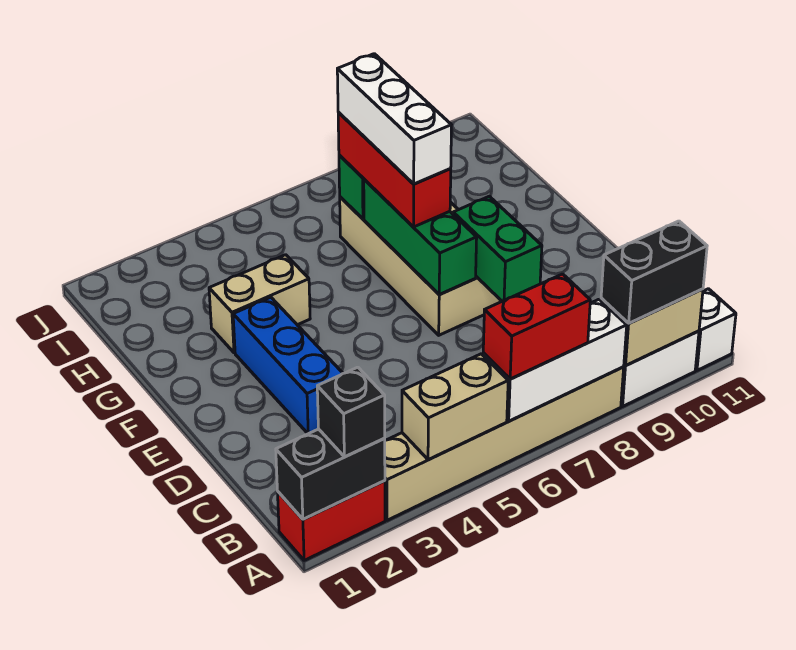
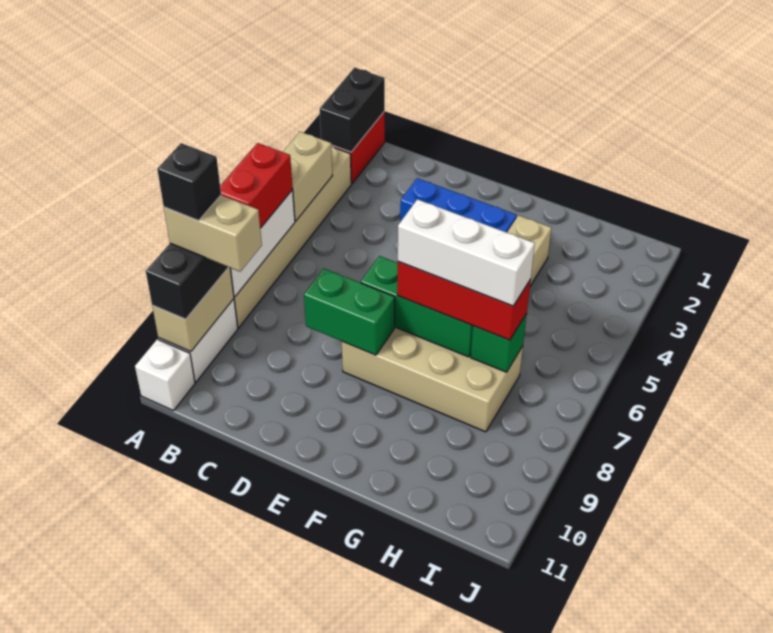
black brick A2 level 3 -> black brick A9 level 5
none -> tan brick A9:B9 level 4

